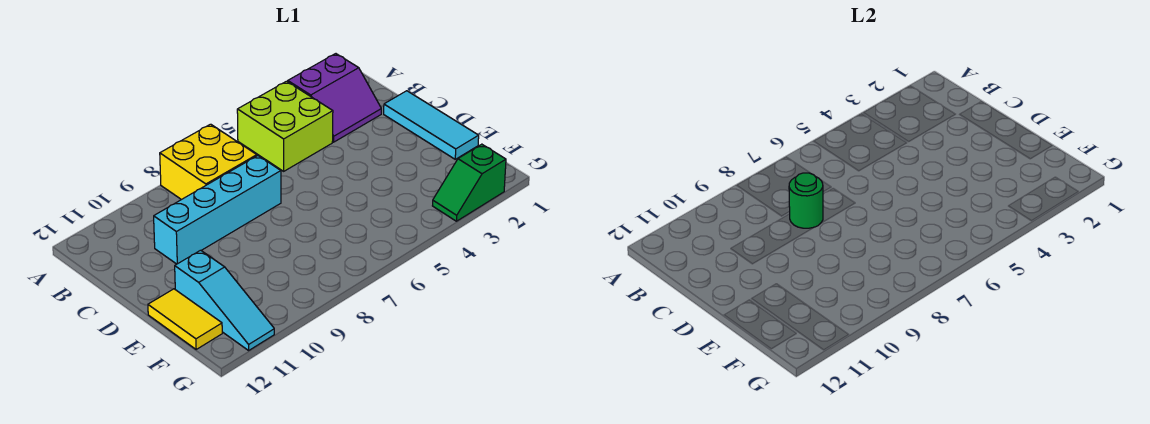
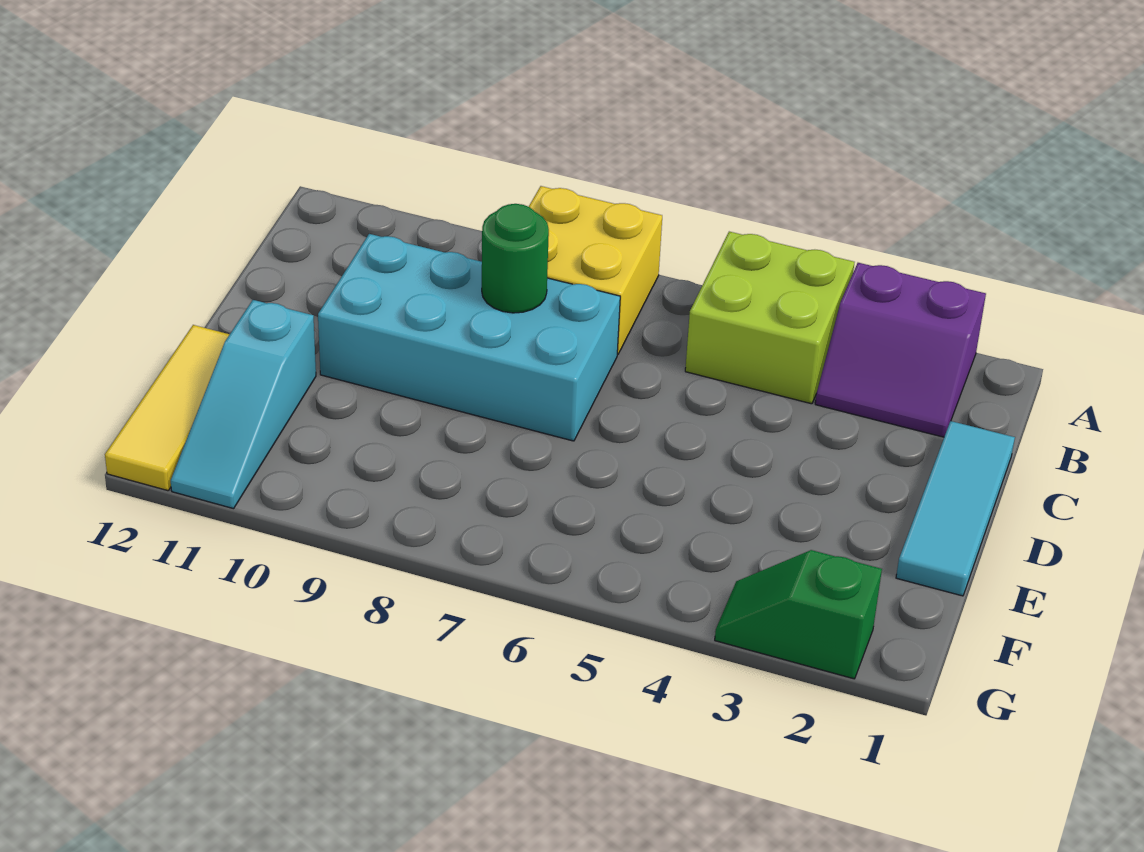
cyan brick C7:C10 level 1 -> cyan brick C7:D10 level 1
yellow tile E12:F12 level 1 -> yellow tile E12:G12 level 1

